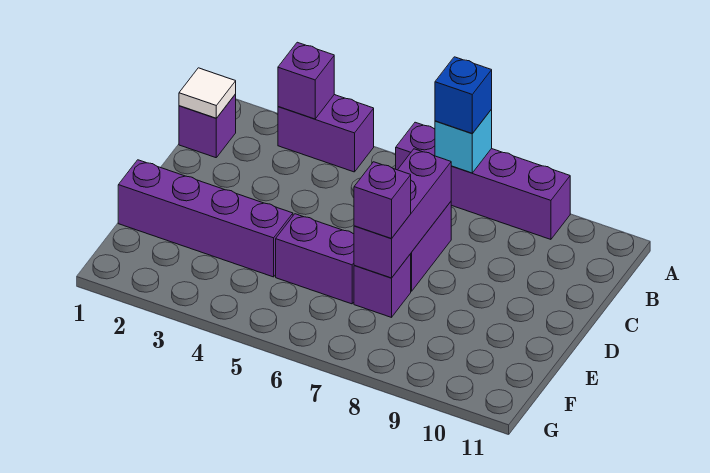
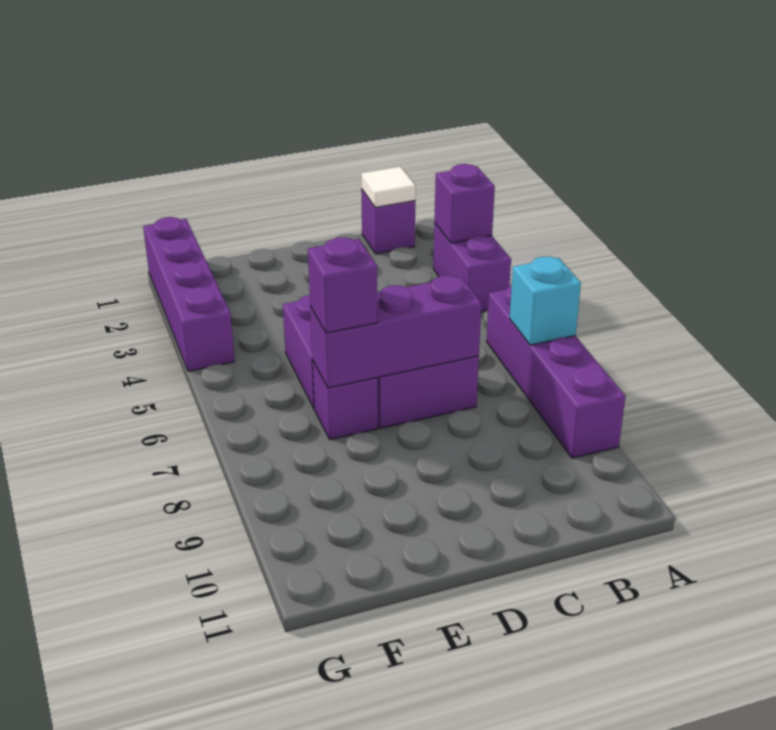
blue brick A7 level 3 -> none
purple brick E1:E4 level 1 -> purple brick G1:G4 level 1

